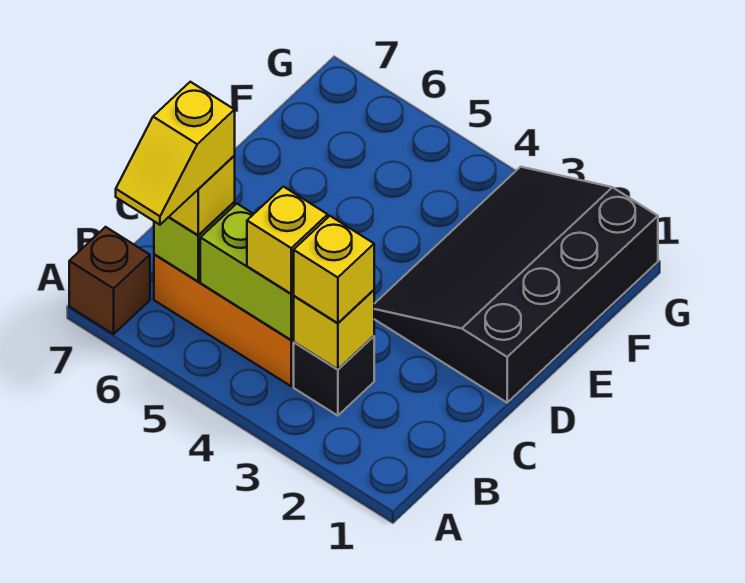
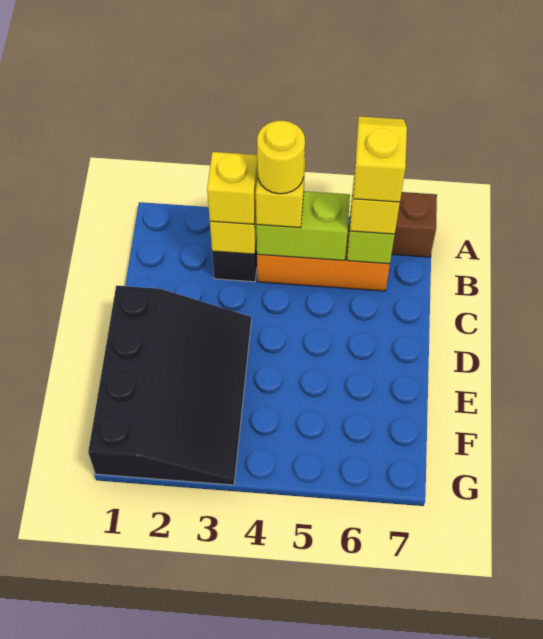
none -> yellow round brick B4 level 4

